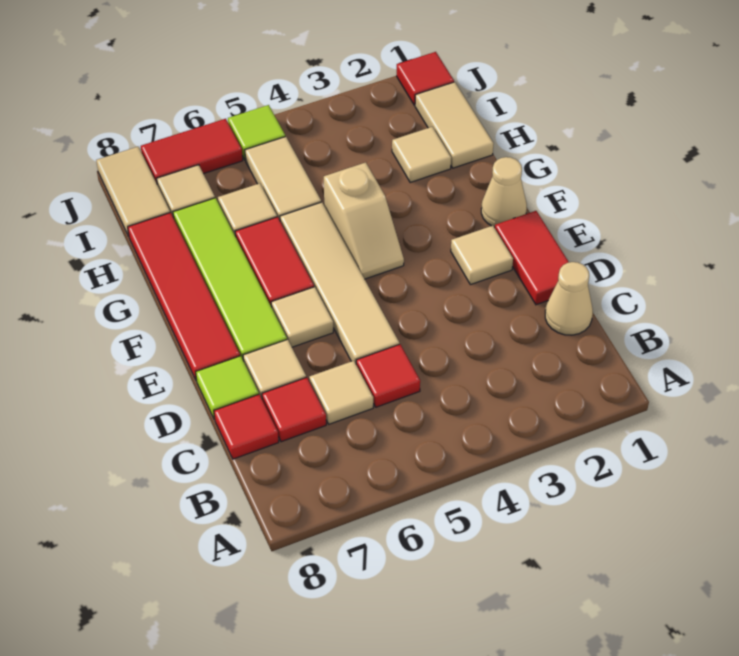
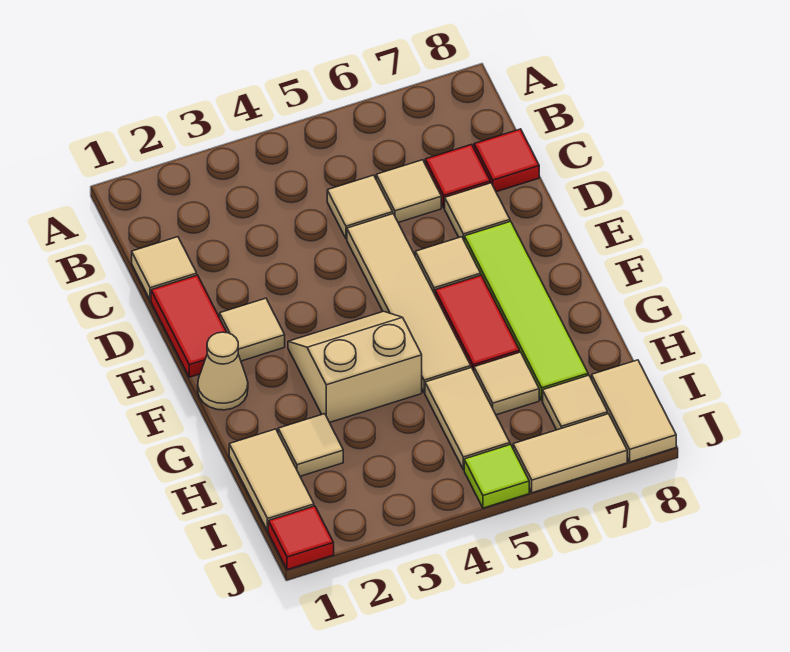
tan cone C1 level 1 -> tan tile C1 level 1
red tile C5 level 1 -> tan tile C5 level 1
lime tile D8 level 1 -> none
red tile E8:H8 level 1 -> none
tan slope F4:G4 level 1 top G -> tan slope F3:G4 level 1 top G
red tile J6:J7 level 1 -> tan tile J6:J7 level 1

